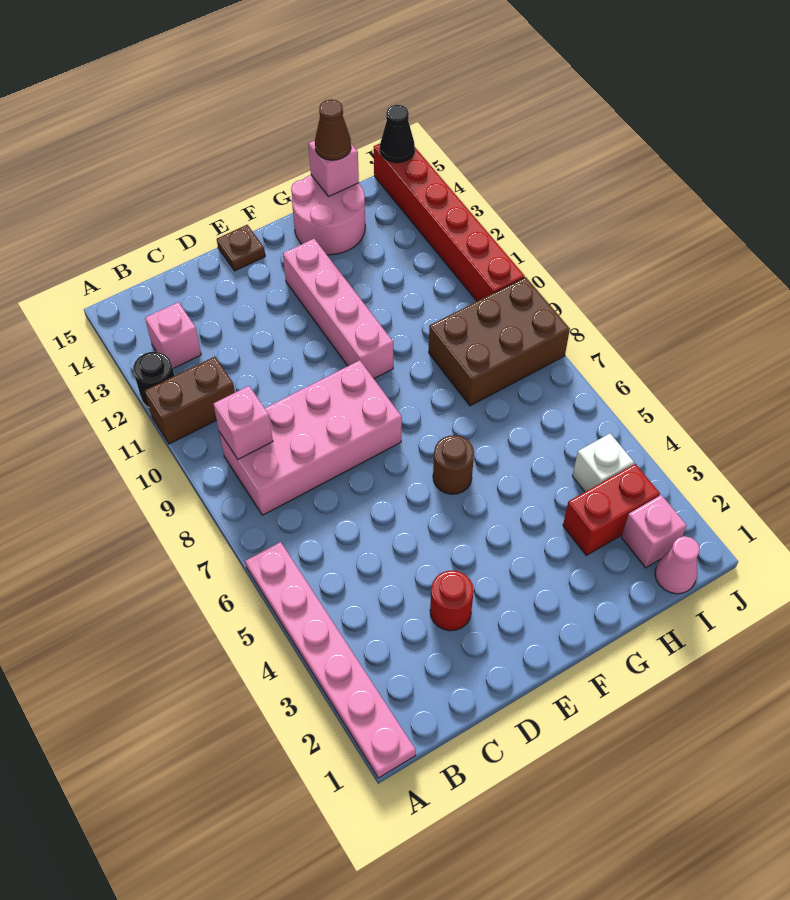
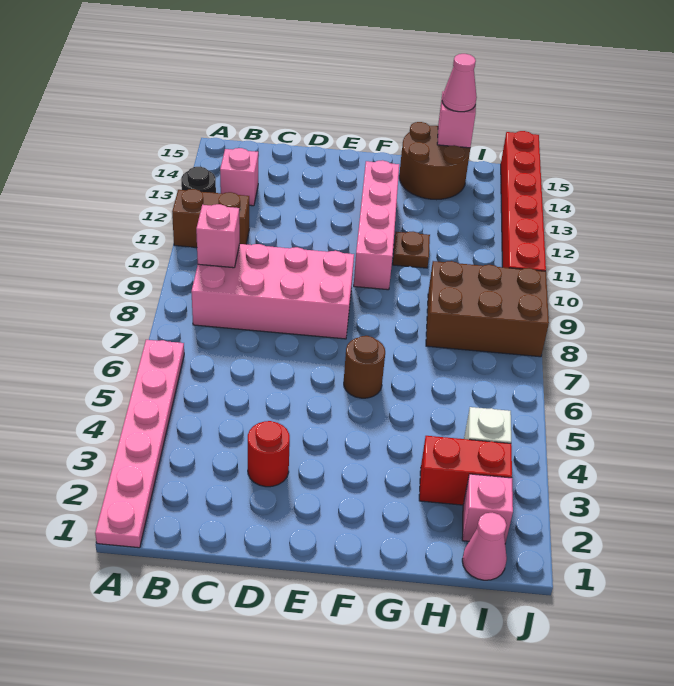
brown plate E15 level 1 -> brown plate G11 level 1
pink round brick G14:H15 level 1 -> brown round brick G14:H15 level 1
brown cone H15 level 3 -> pink cone H15 level 3
black cone J15 level 2 -> none

